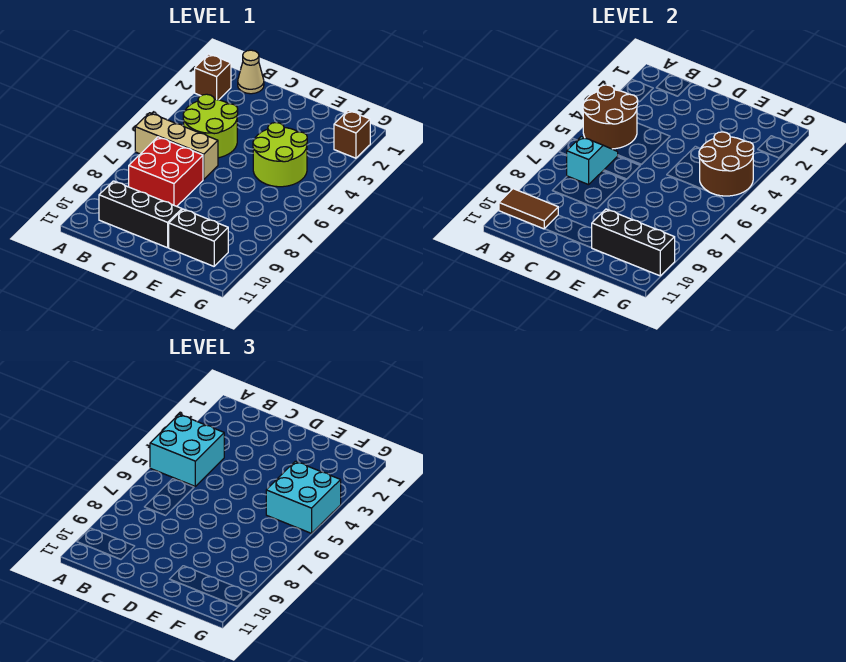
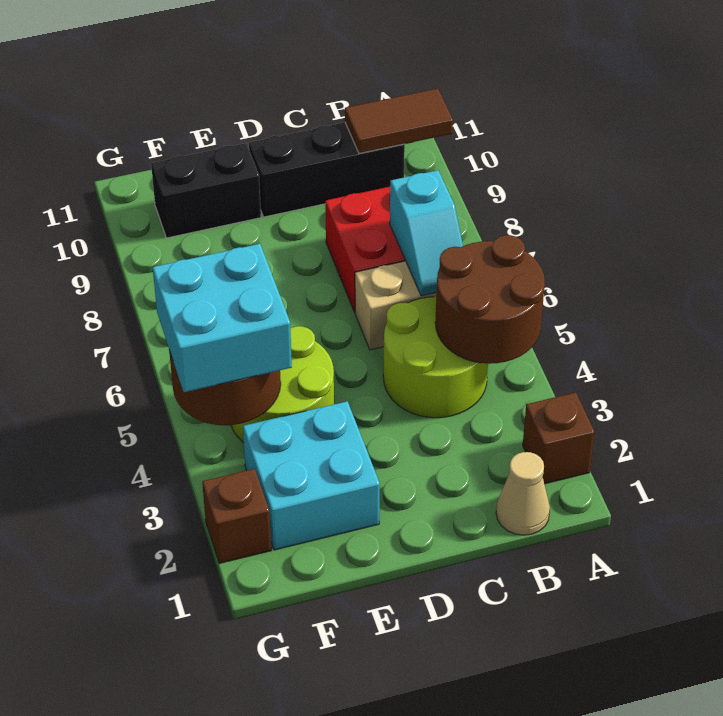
cyan brick A4:B5 level 3 -> cyan brick E2:F3 level 1
black brick E10:G10 level 2 -> none

